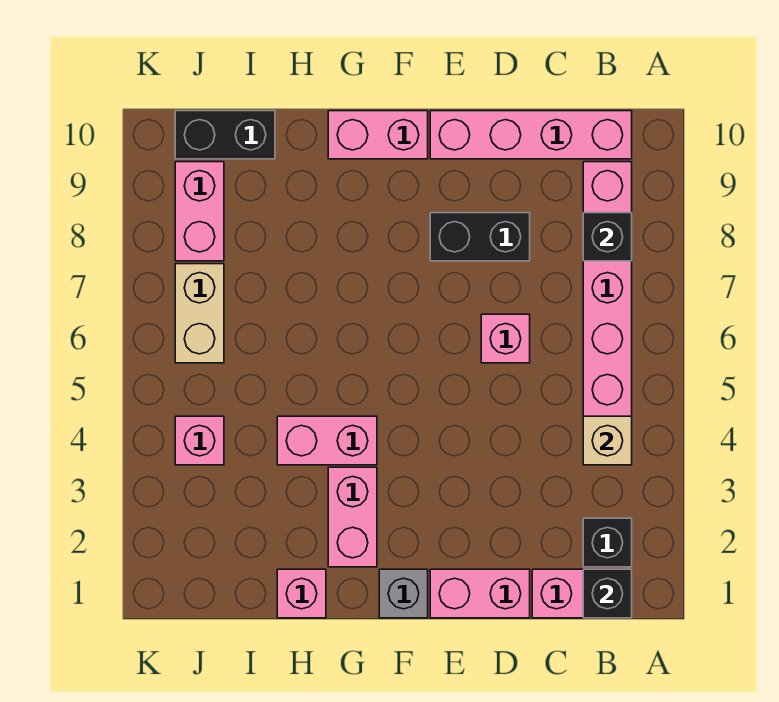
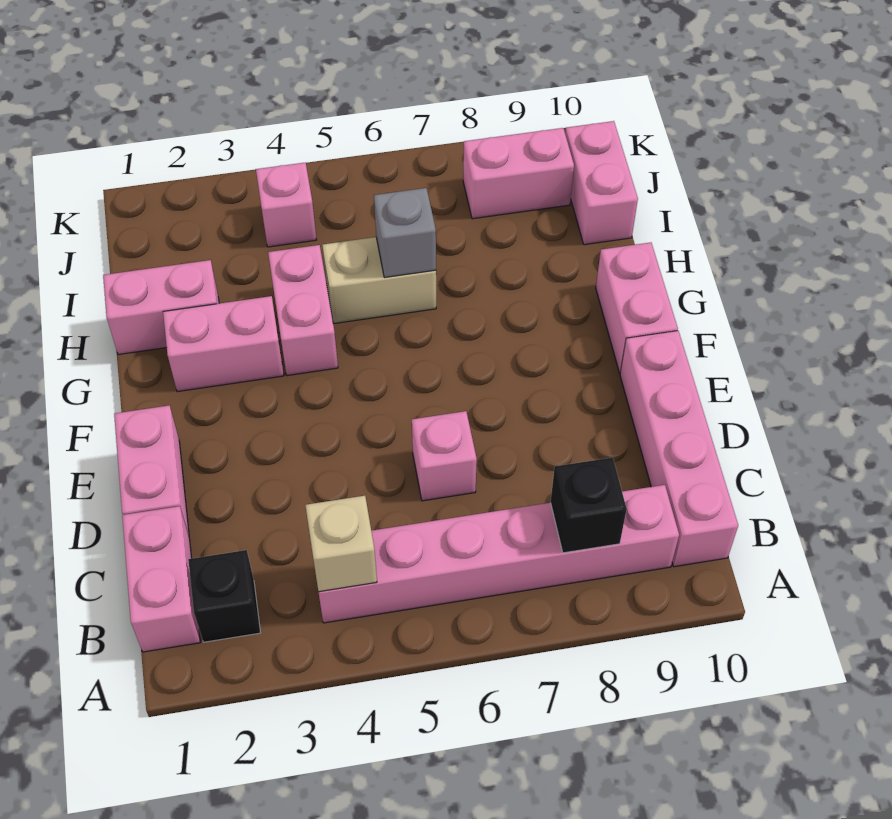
black brick B1 level 2 -> none
black brick D8:E8 level 1 -> none
grey brick F1 level 1 -> grey brick H6 level 2
pink brick H1 level 1 -> pink brick H1:H2 level 1
black brick I10:J10 level 1 -> pink brick I10:J10 level 1
tan brick J6:J7 level 1 -> tan brick H5:H6 level 1

